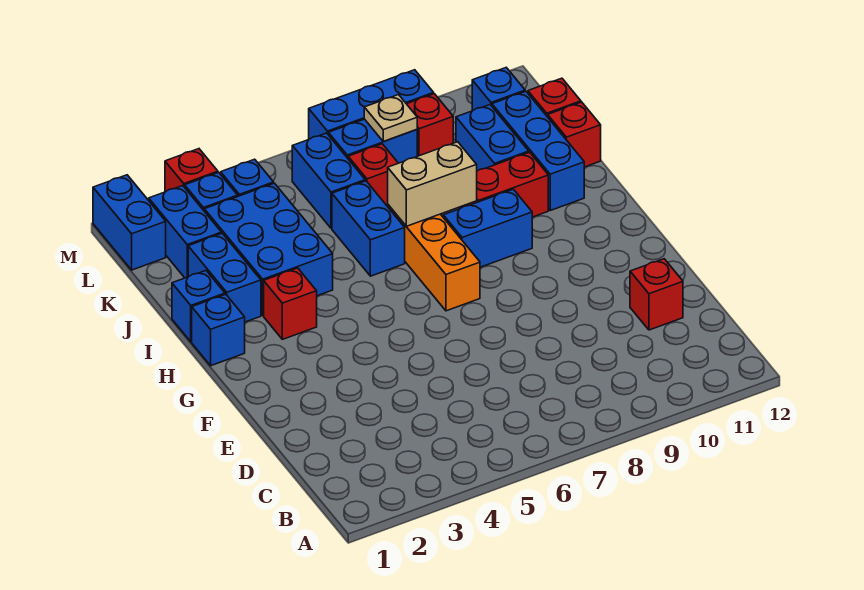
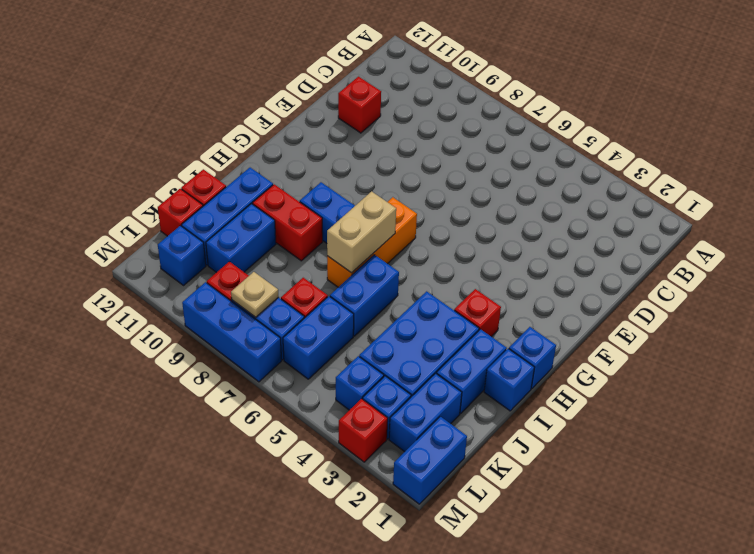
tan brick I7:I8 level 2 -> tan brick H7:I7 level 2

